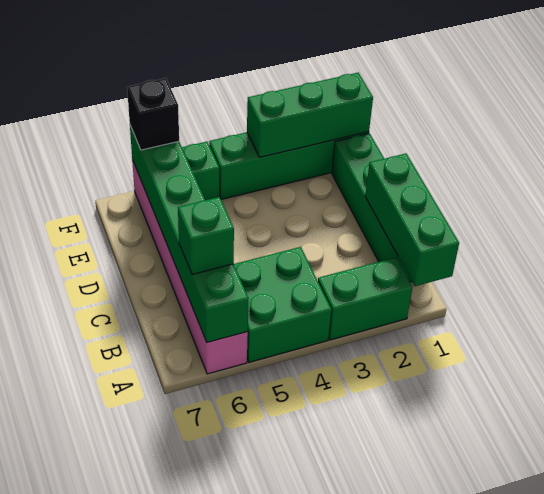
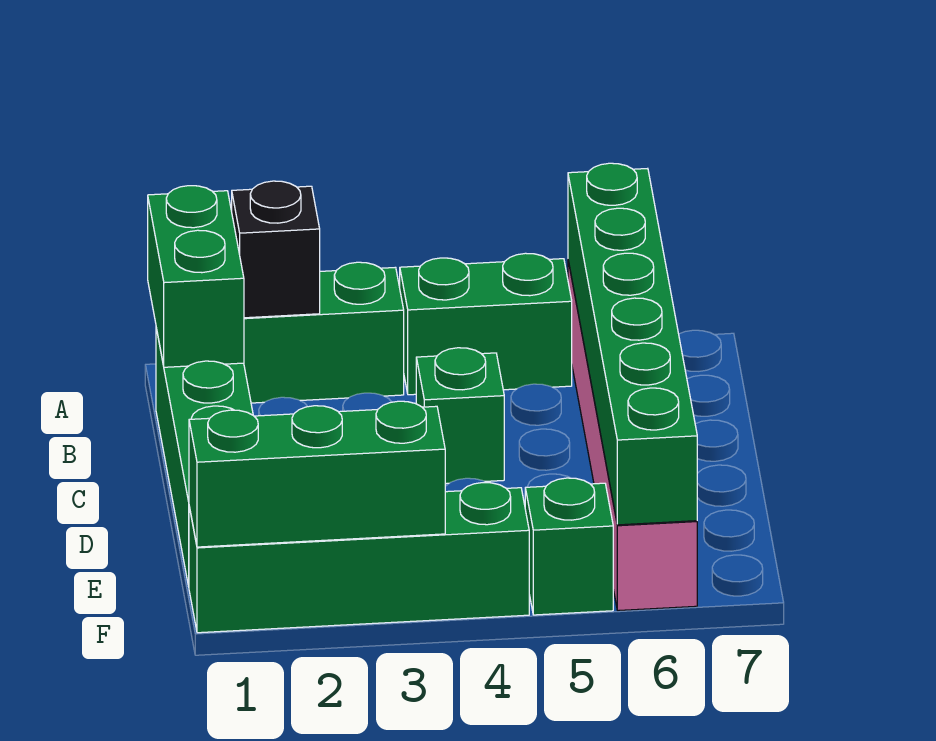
green brick A1:C1 level 2 -> green brick A1:B1 level 2
green brick A4:B5 level 1 -> green brick A4:A5 level 1
green brick B6 level 3 -> green brick C4 level 1
black brick F6 level 3 -> black brick A2 level 2

